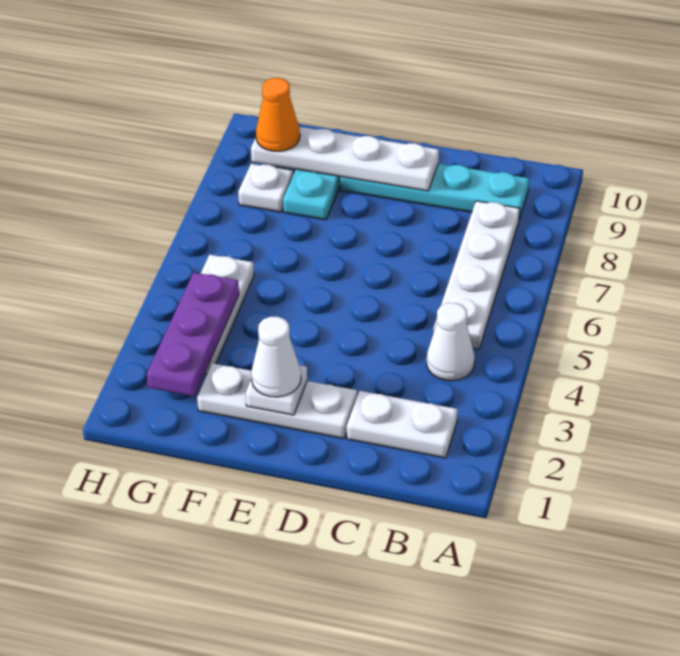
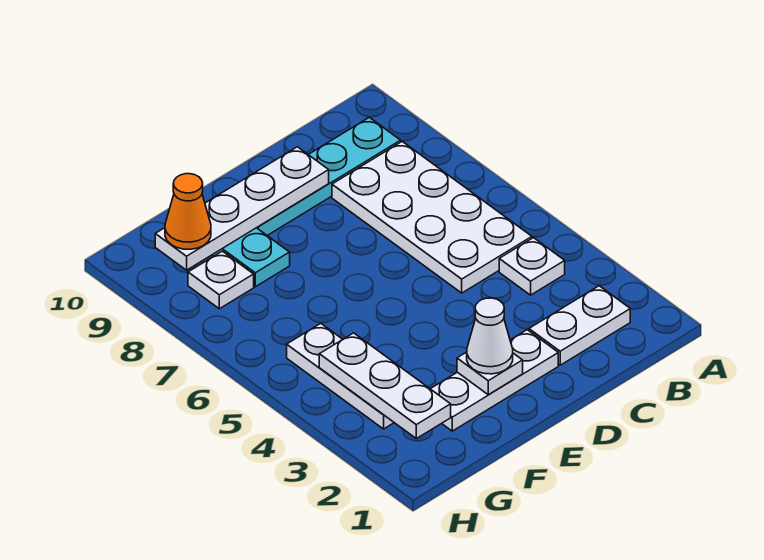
white cone B4 level 1 -> white plate B4 level 1
white plate B5:B8 level 1 -> white plate B5:C8 level 1
purple plate G2:G4 level 2 -> white plate G2:G4 level 2

